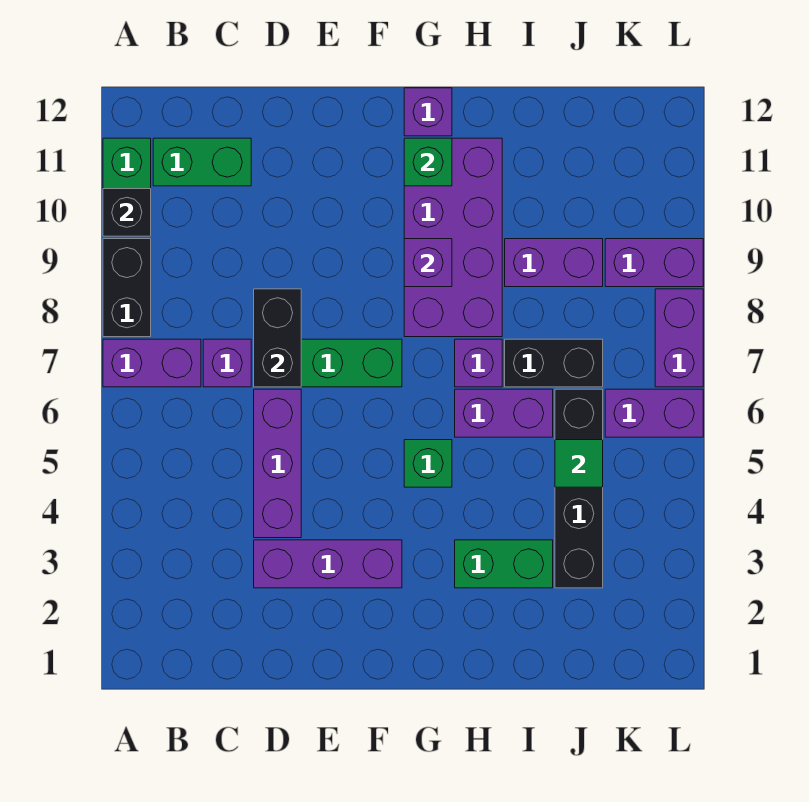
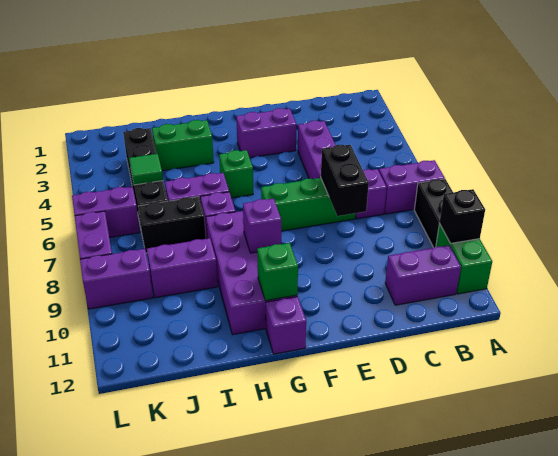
green brick B11:C11 level 1 -> purple brick B11:C11 level 1
purple brick D3:F3 level 1 -> purple brick E3:F3 level 1

